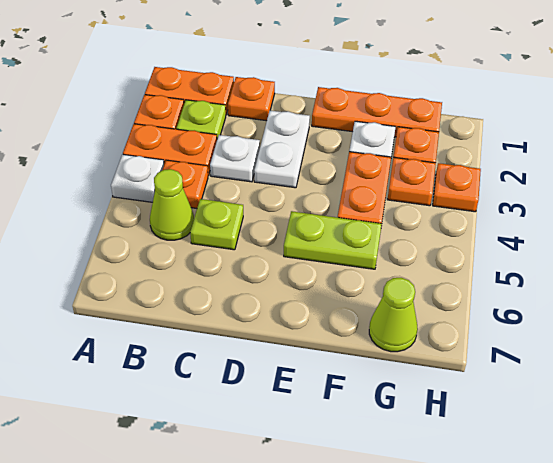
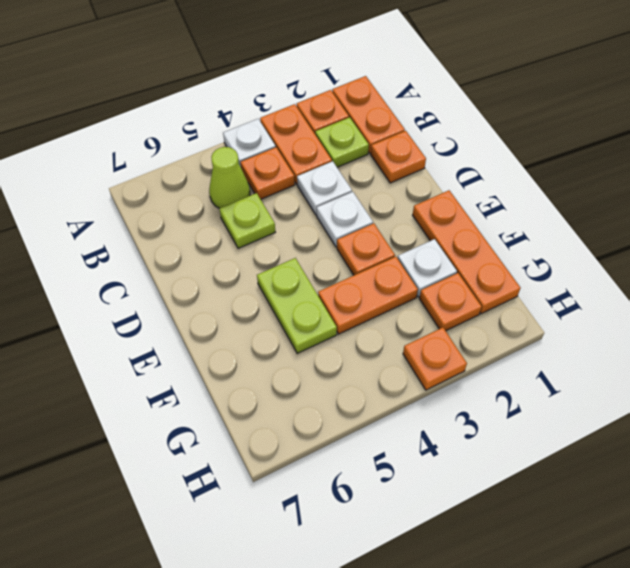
white plate D2:D3 level 1 -> white plate D3 level 1
orange plate G3 level 1 -> orange plate E3 level 1
lime cone G7 level 1 -> none

